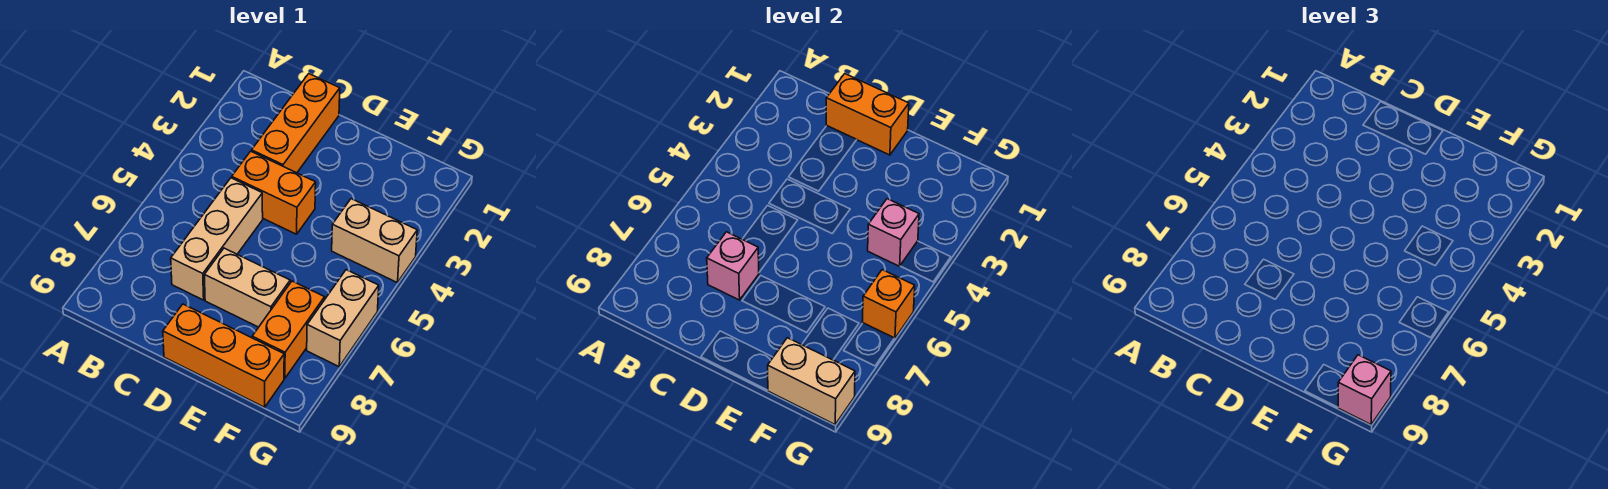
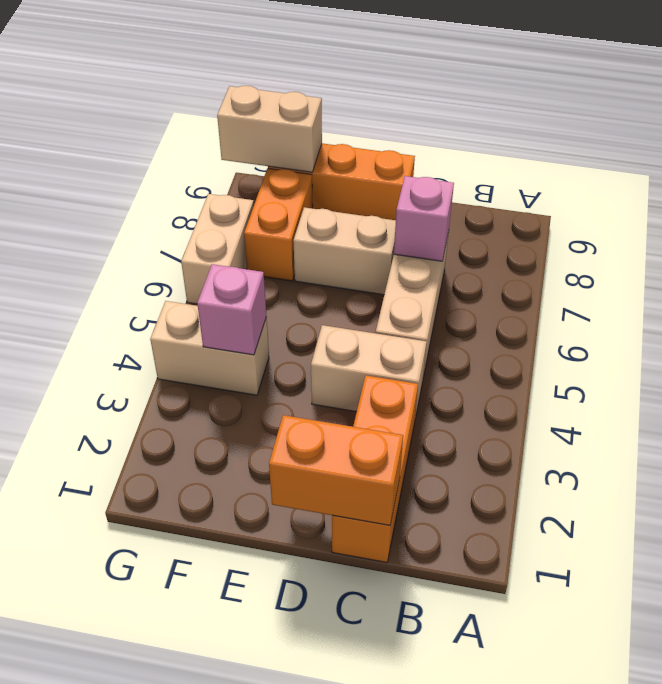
orange brick C4:D4 level 1 -> tan brick C4:D4 level 1
orange brick G6 level 2 -> none
pink brick G9 level 3 -> none

